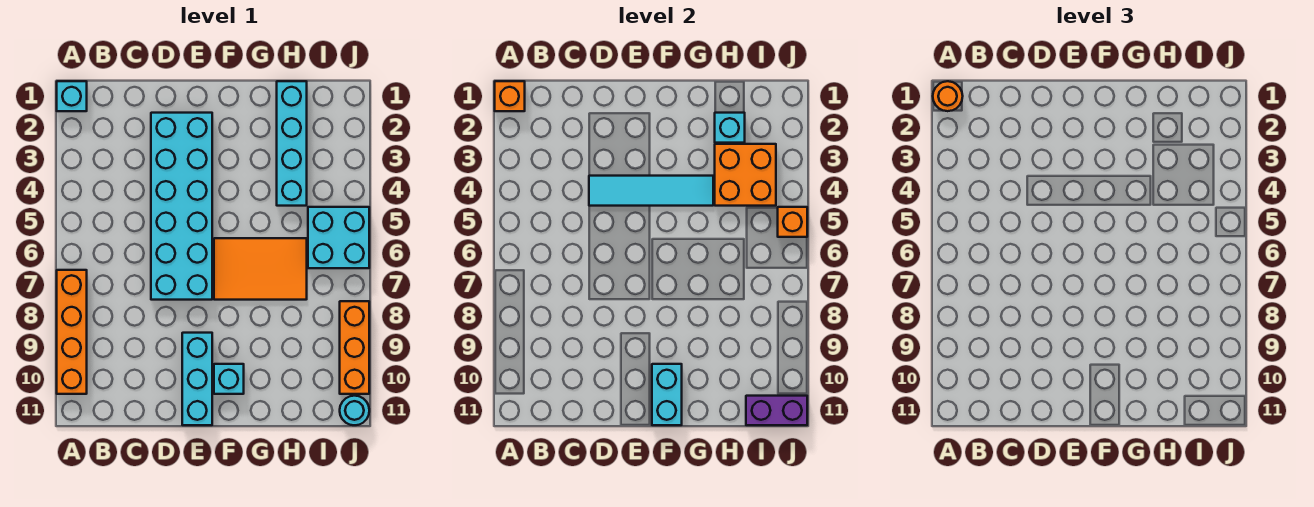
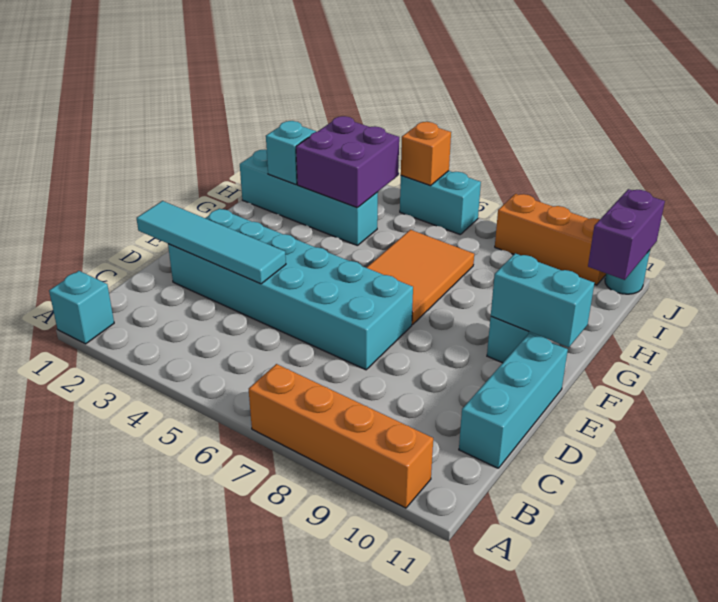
orange brick A1 level 2 -> none
orange round brick A1 level 3 -> none
cyan tile D4:G4 level 2 -> cyan tile D1:D4 level 2
cyan brick E9:E11 level 1 -> cyan brick C11:E11 level 1
orange brick H3:I4 level 2 -> purple brick H3:I4 level 2
cyan brick I5:J6 level 1 -> cyan brick J5:J6 level 1

